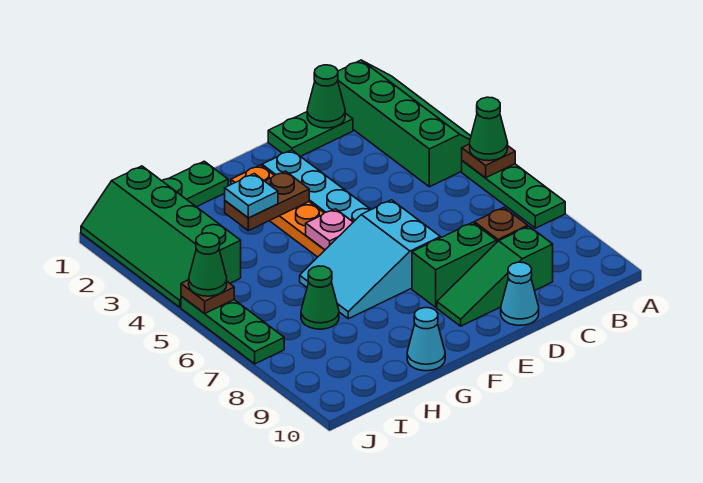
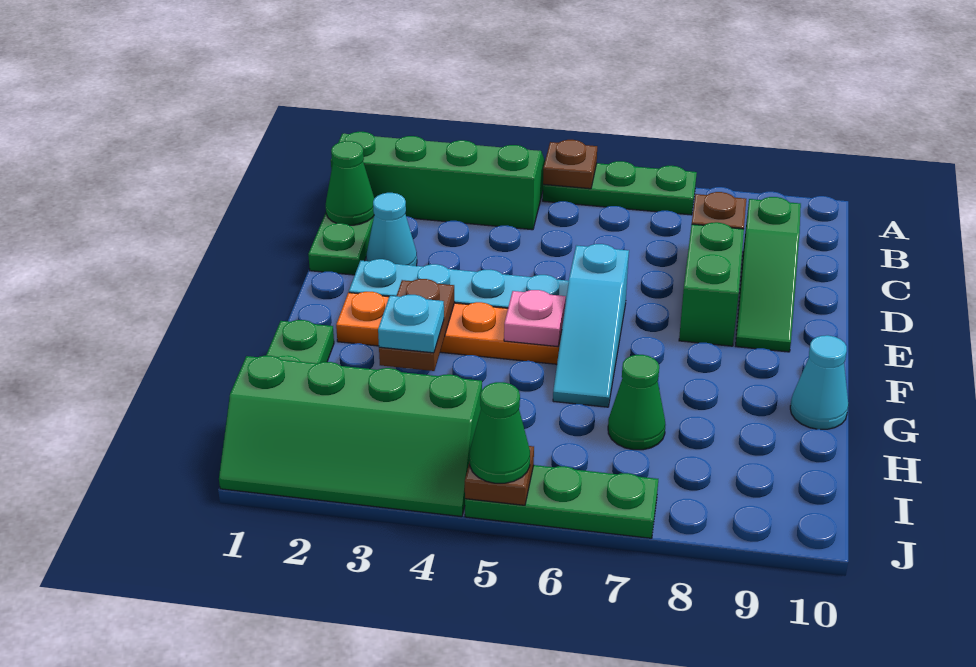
green cone A5 level 3 -> none
cyan cone D10 level 1 -> cyan cone D2 level 1
cyan slope E6:G7 level 1 top E -> cyan slope E6:G6 level 1 top E

